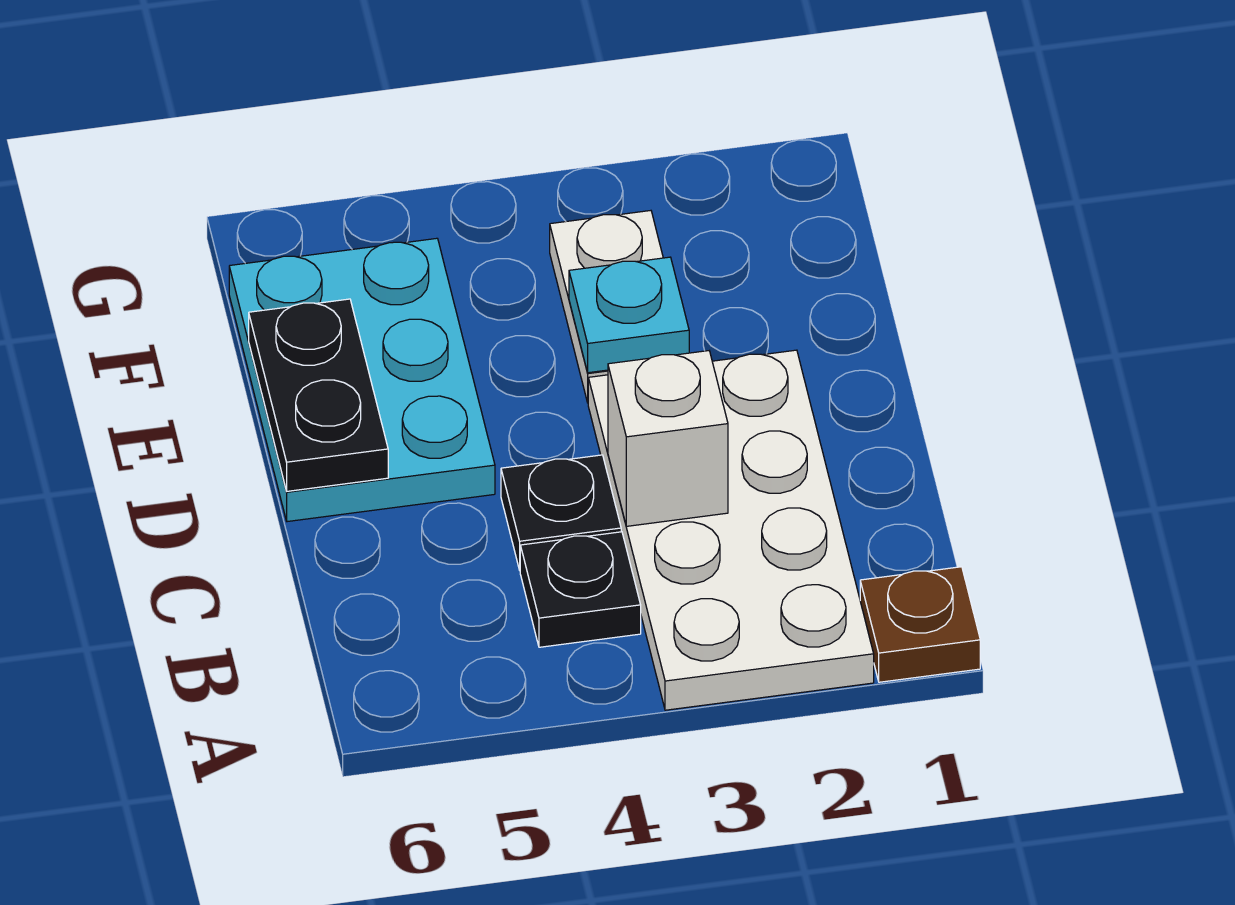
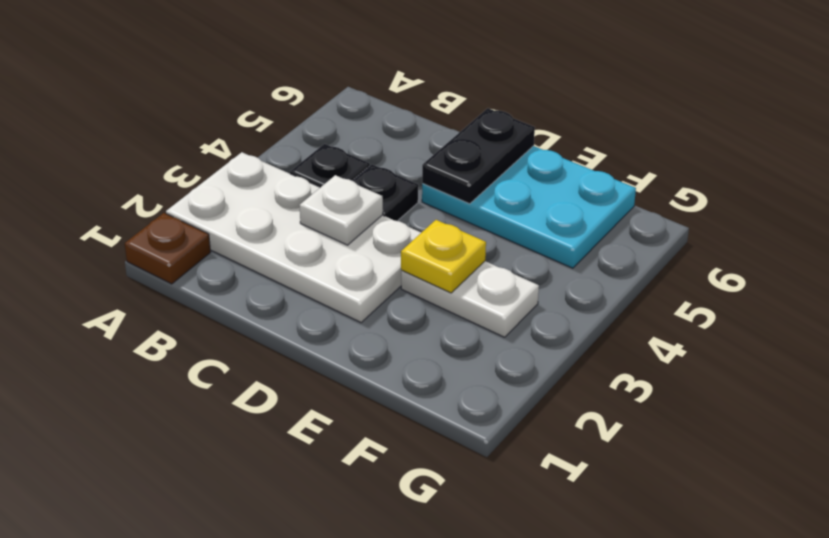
white brick C3 level 2 -> white plate C3 level 2
black plate D6:E6 level 2 -> black plate D5:D6 level 2
cyan plate E3 level 2 -> yellow plate E3 level 2

